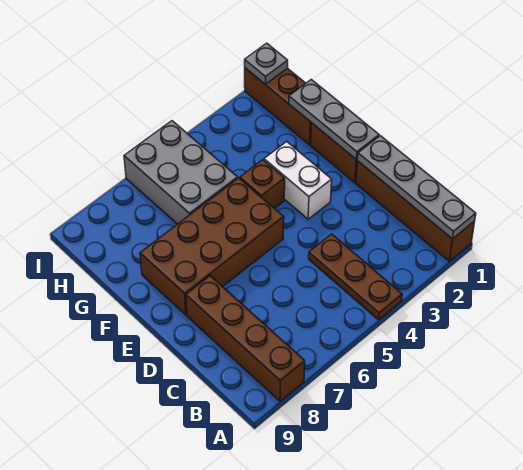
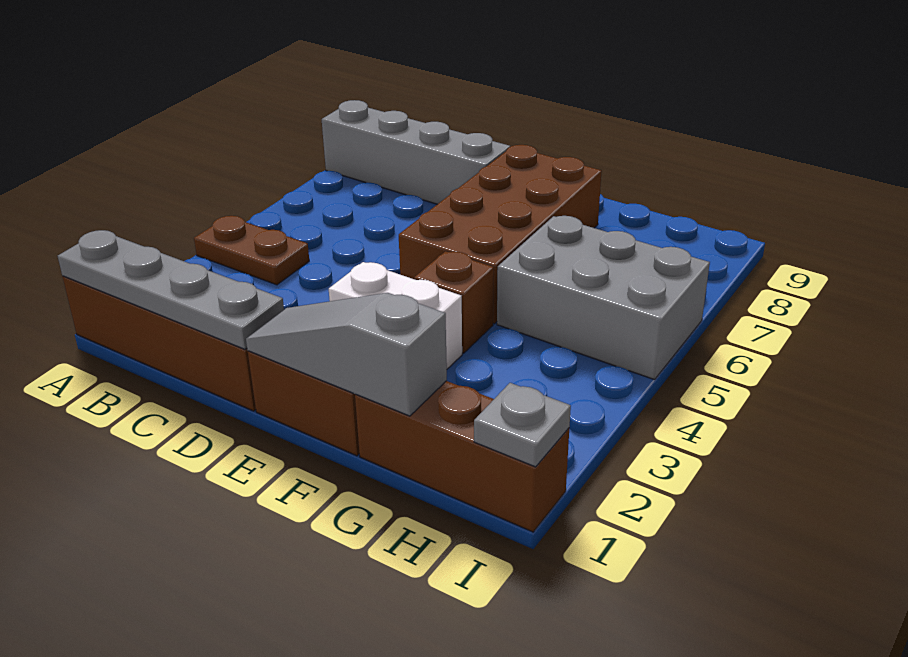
brown plate A4:C4 level 1 -> brown plate A4:B4 level 1
brown brick A8:D8 level 1 -> grey brick A8:D8 level 1
grey plate E1:G1 level 2 -> grey slope E1:G1 level 2 top G

